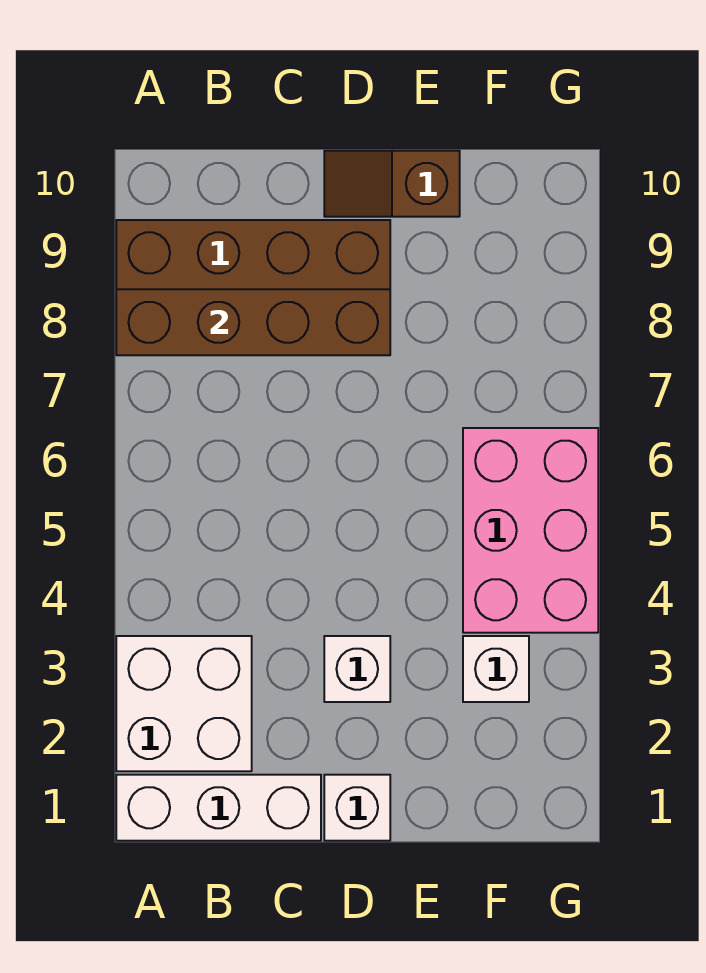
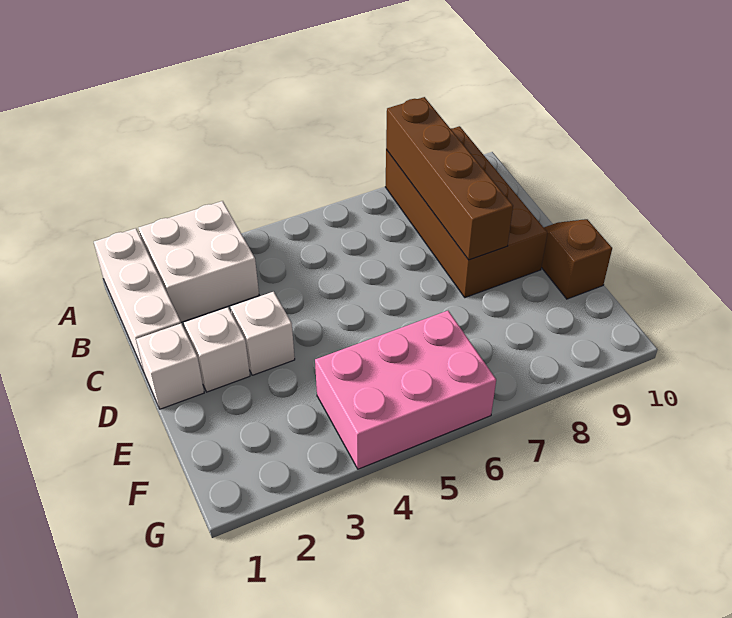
white brick F3 level 1 -> white brick D2 level 1

